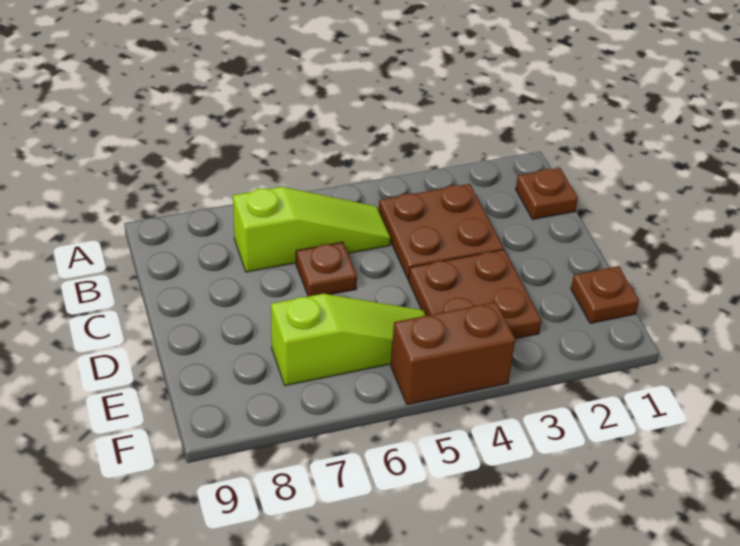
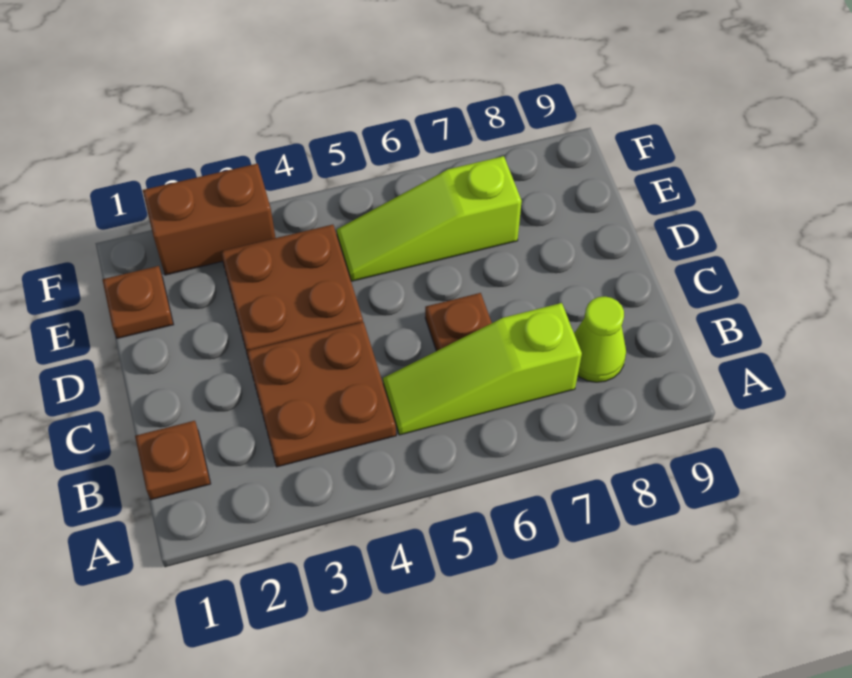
none -> lime cone B8 level 1
brown brick F4:F5 level 1 -> brown brick F2:F3 level 1

